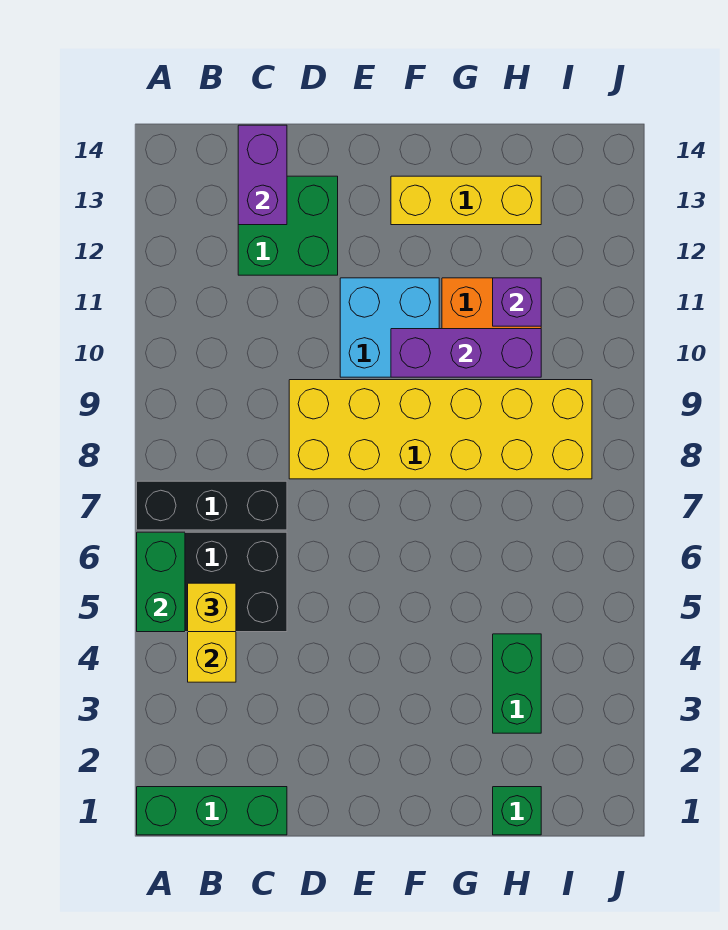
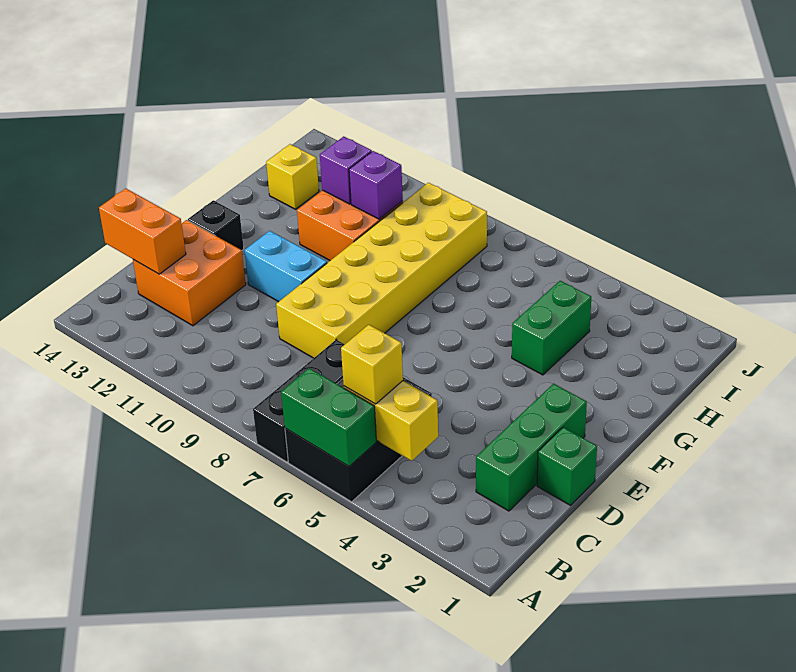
green brick A1:C1 level 1 -> green brick C2:E2 level 1
green brick C12:D13 level 1 -> orange brick C12:D13 level 1
purple brick C13:C14 level 2 -> orange brick C13:C14 level 2
cyan brick E10:F11 level 1 -> cyan brick E10:E11 level 1
none -> black brick E13 level 1
purple brick F10:H10 level 2 -> purple brick H10 level 2
yellow brick F13:H13 level 1 -> yellow brick H13 level 1
green brick H1 level 1 -> green brick D1 level 1
green brick H3:H4 level 1 -> green brick G4:H4 level 1

